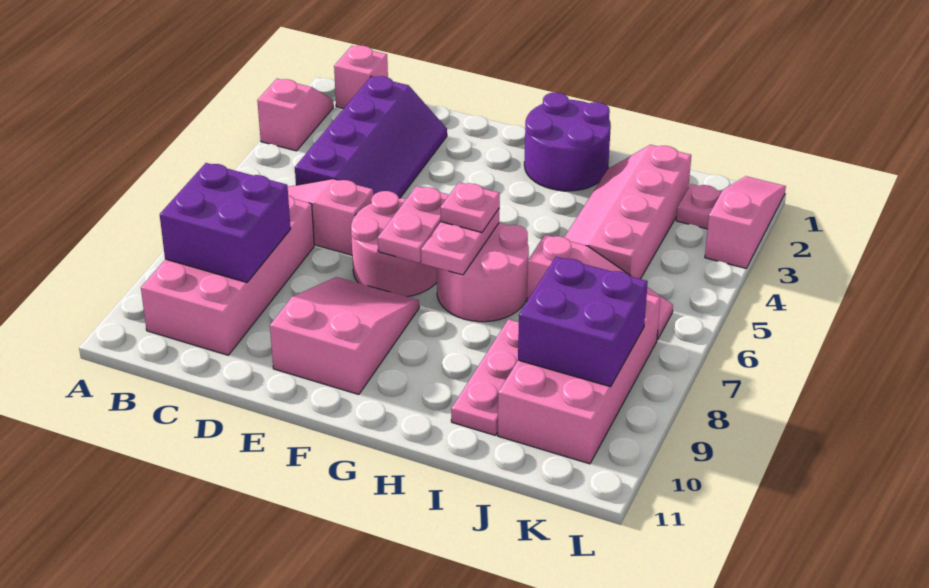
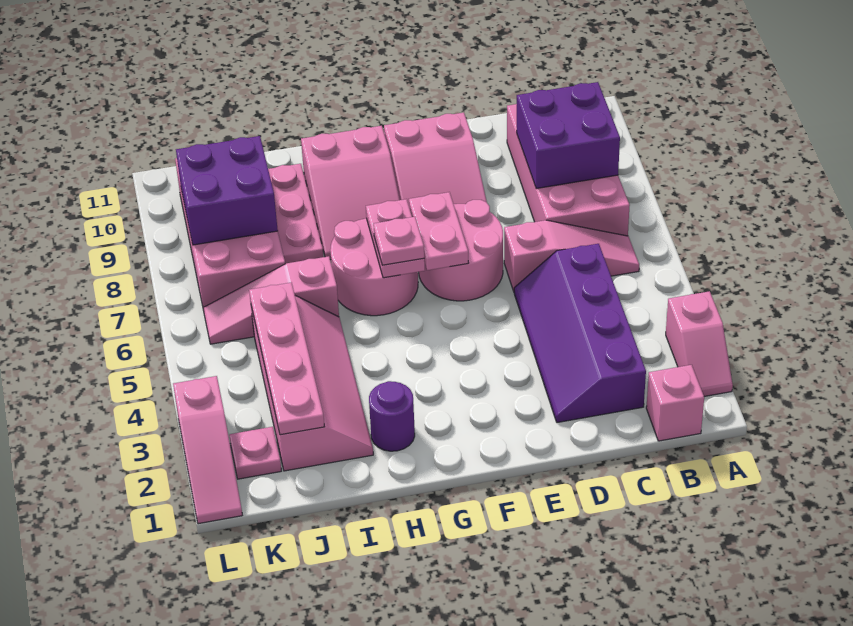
purple round brick G1:H2 level 1 -> purple round brick H2 level 1
none -> pink slope G8:H10 level 1 top 10
none -> pink plate J2:J5 level 2

